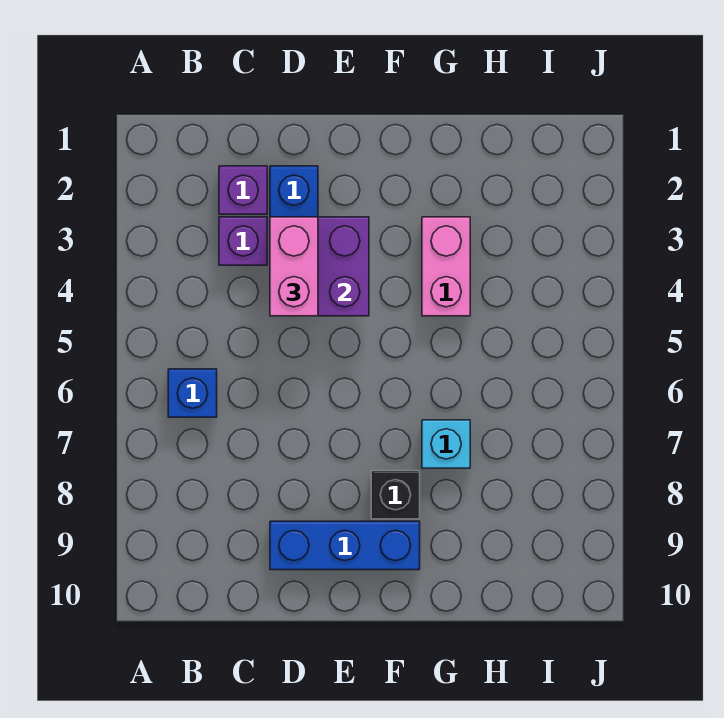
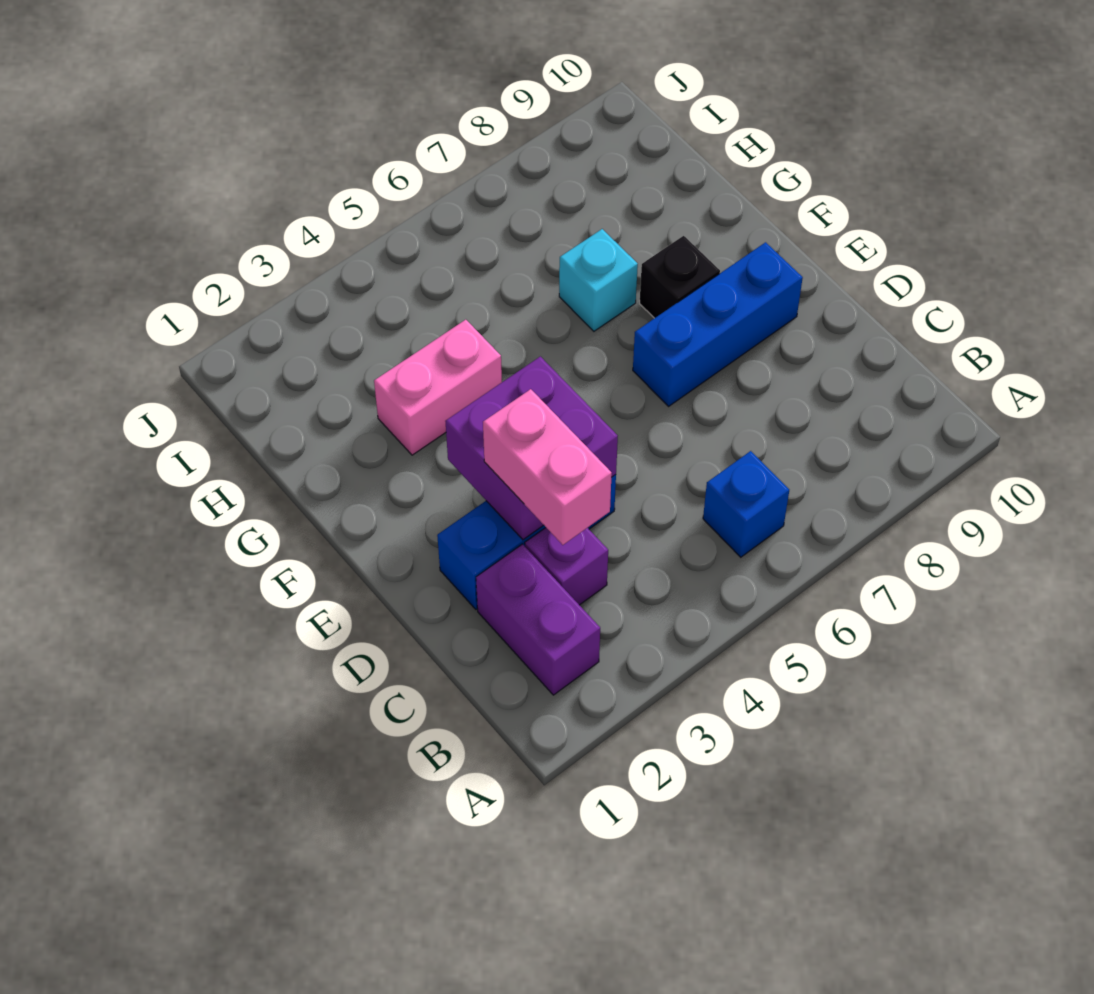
purple brick C2 level 1 -> purple brick B2:C2 level 1
pink brick D3:D4 level 3 -> pink brick C3:D3 level 3
blue brick D9:F9 level 1 -> blue brick E7:E9 level 1

